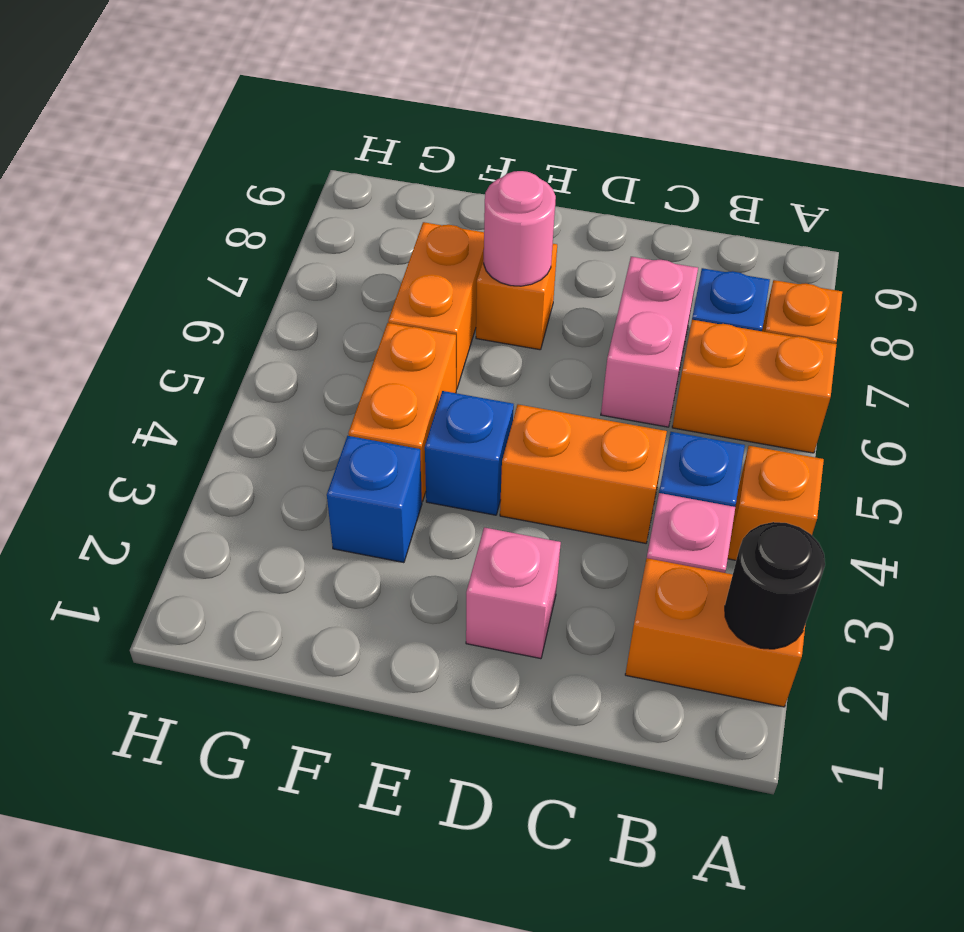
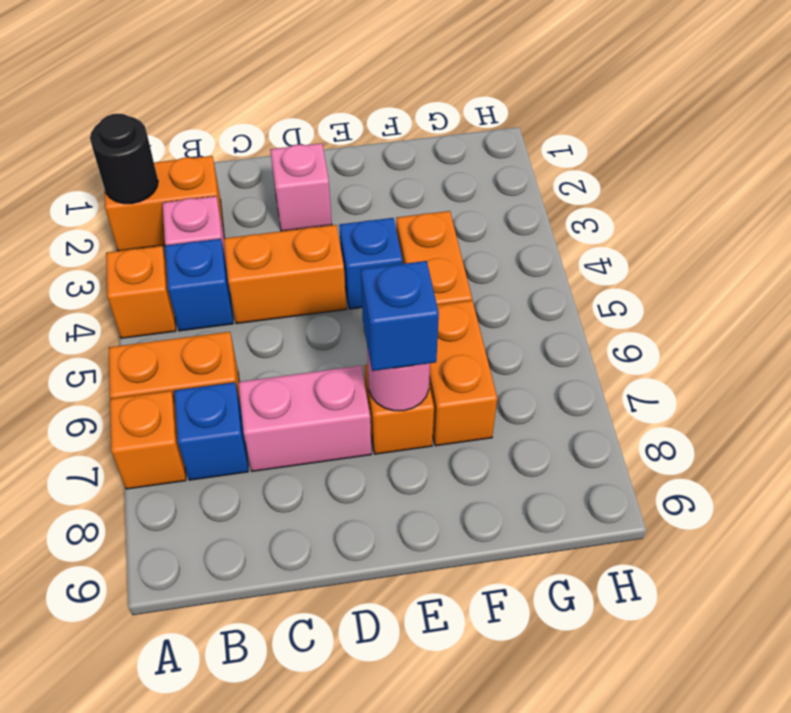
pink brick C6:C7 level 1 -> pink brick C7:D7 level 1
blue brick F3 level 1 -> blue brick E7 level 3

